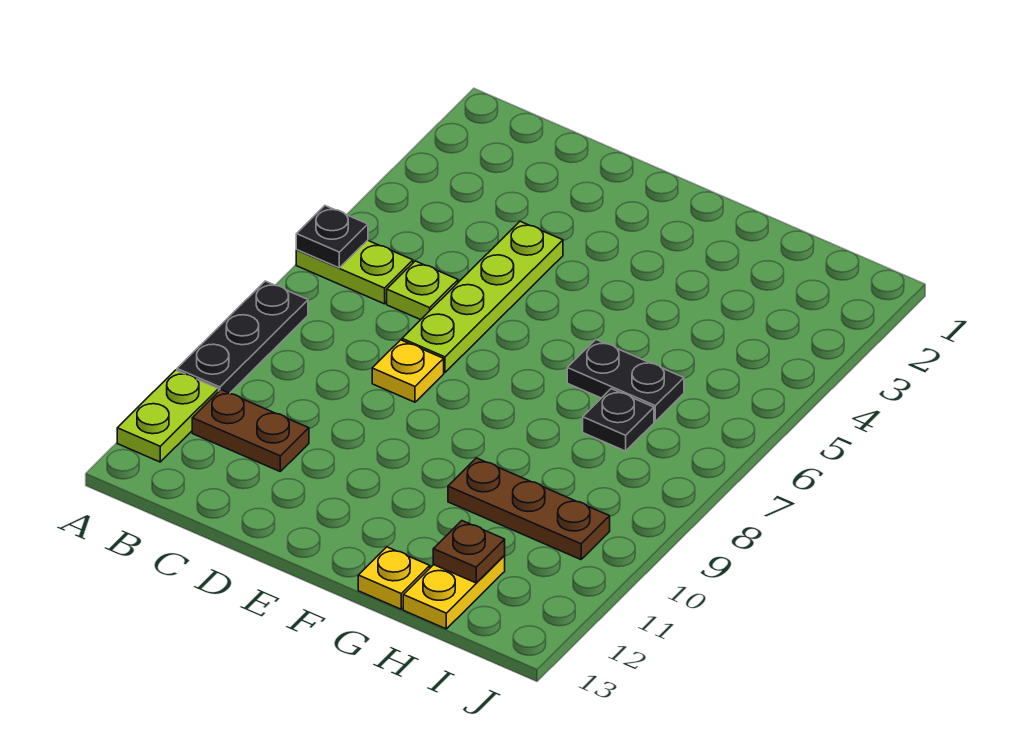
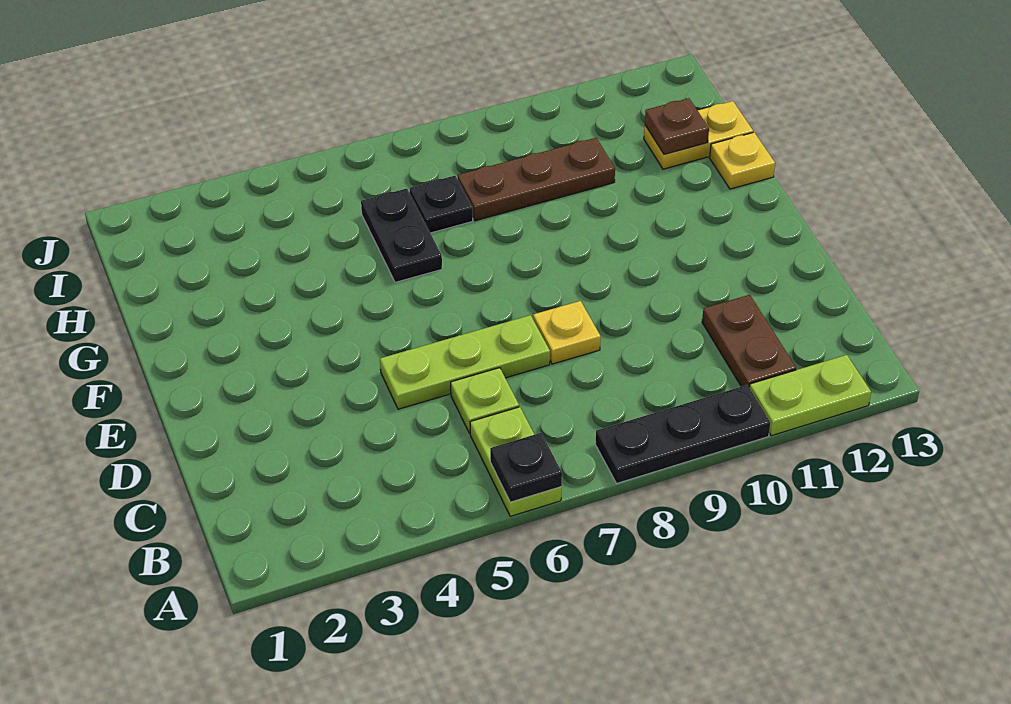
lime plate D4:D7 level 1 -> lime plate D5:D7 level 1
brown plate G10:I10 level 1 -> brown plate H8:H10 level 1

